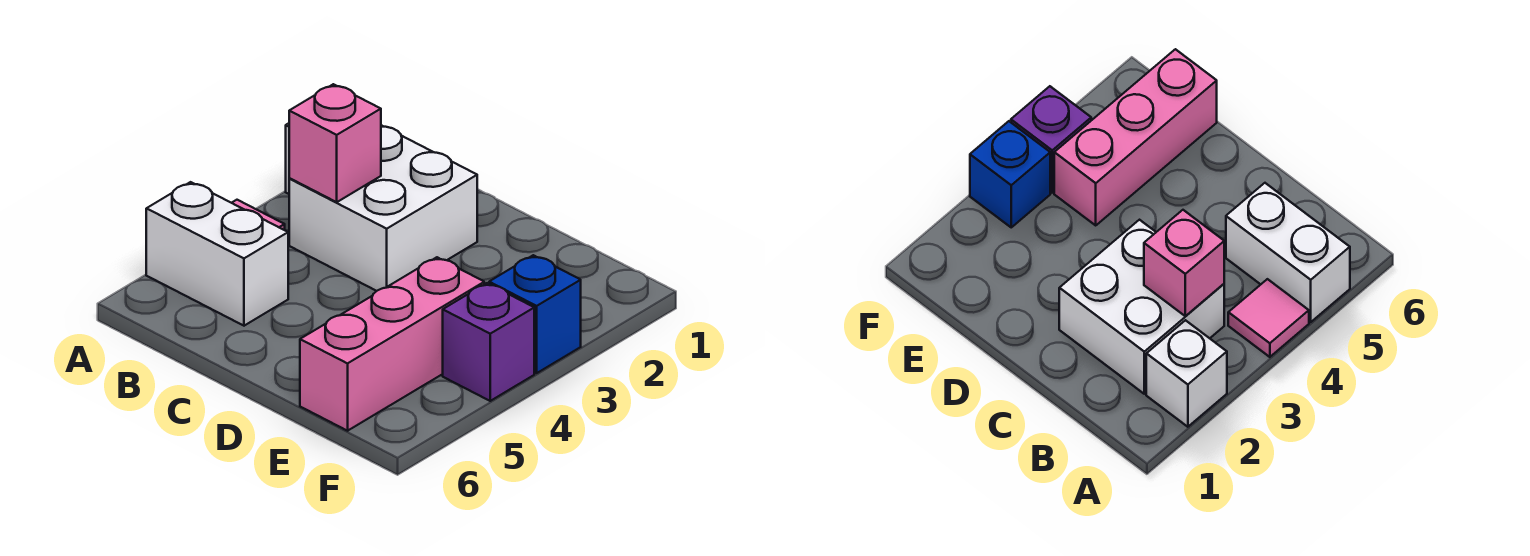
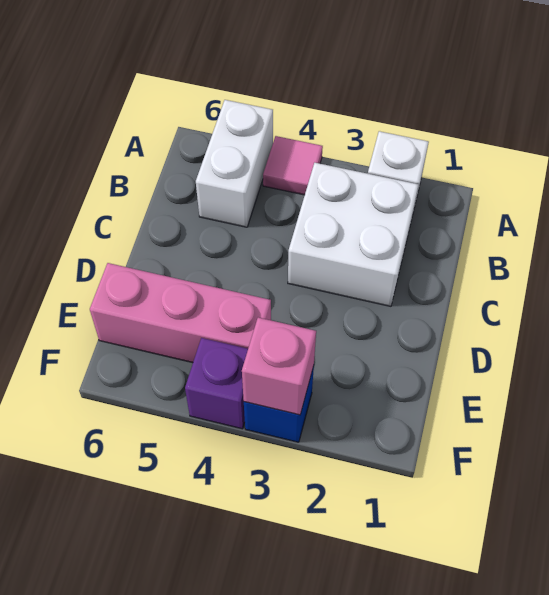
pink brick B3 level 2 -> pink brick F3 level 2

